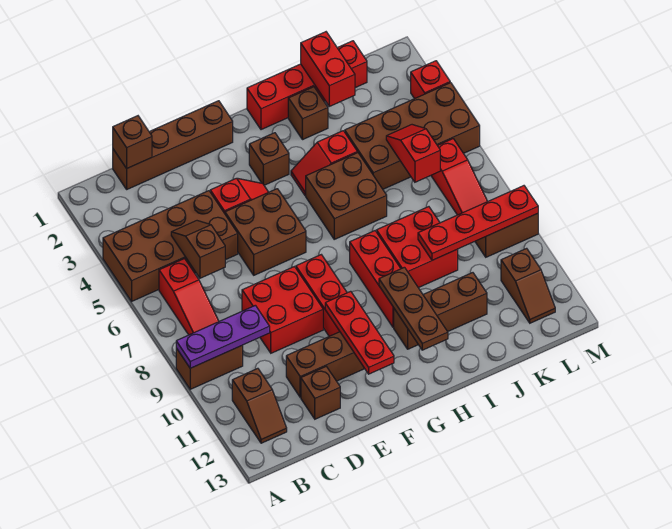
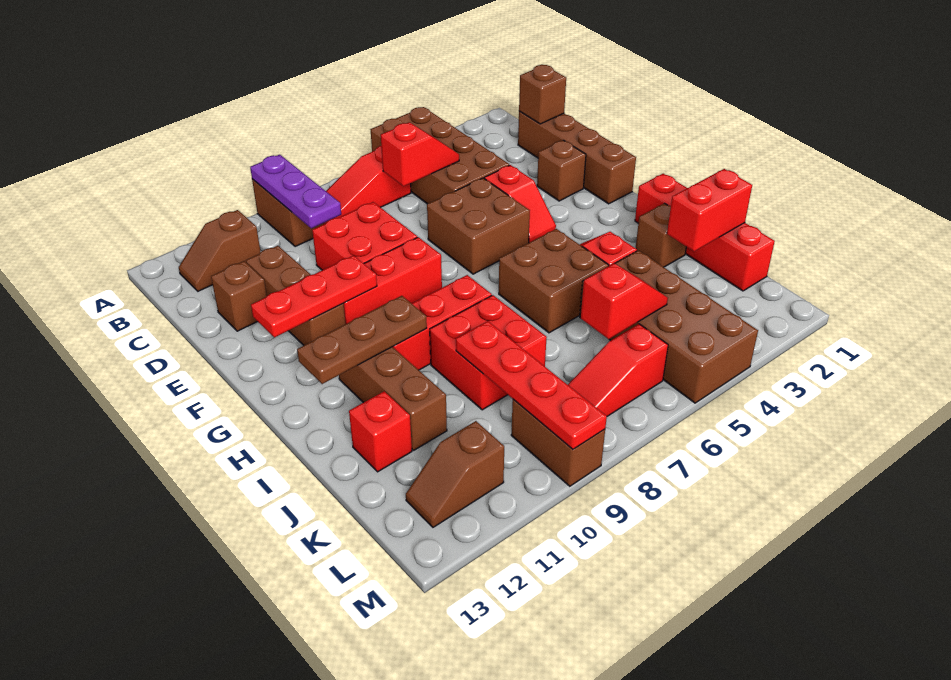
brown slope C5:C6 level 2 top 6 -> red slope C5:C6 level 2 top 6
brown brick G3 level 1 -> brown brick E2 level 1
red brick M3 level 1 -> red brick J12 level 1

